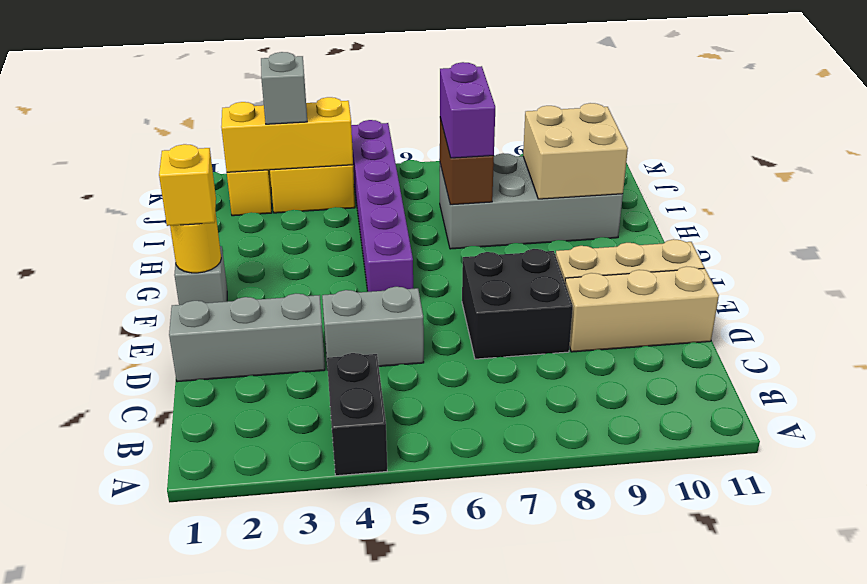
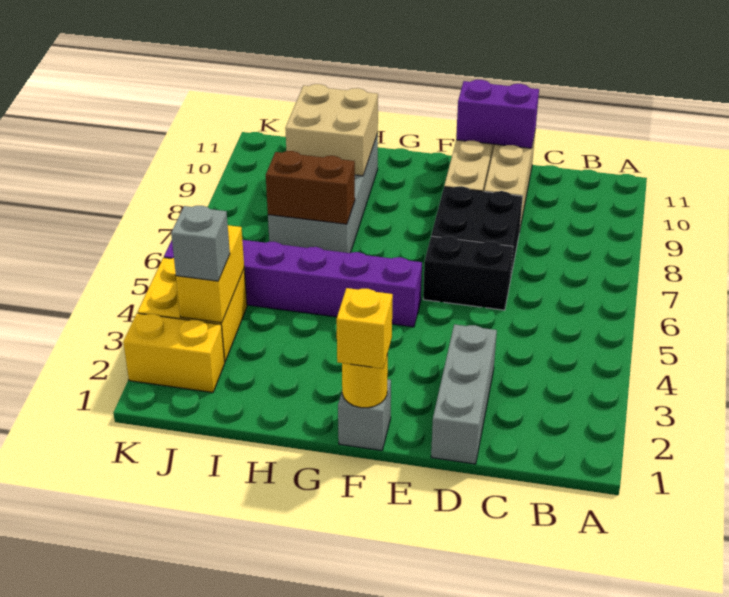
black brick A4:B4 level 1 -> black brick D6:E6 level 1
grey brick D4:D5 level 1 -> none
purple brick H7:I7 level 3 -> purple brick D11:E11 level 2
yellow brick J2:J4 level 2 -> yellow brick J3:J4 level 2

